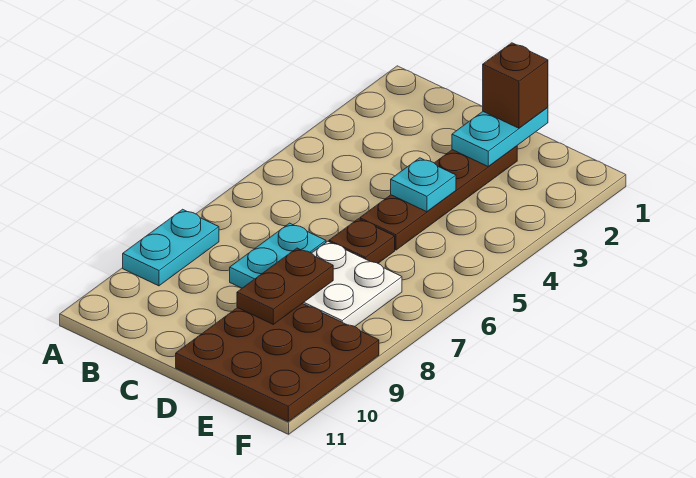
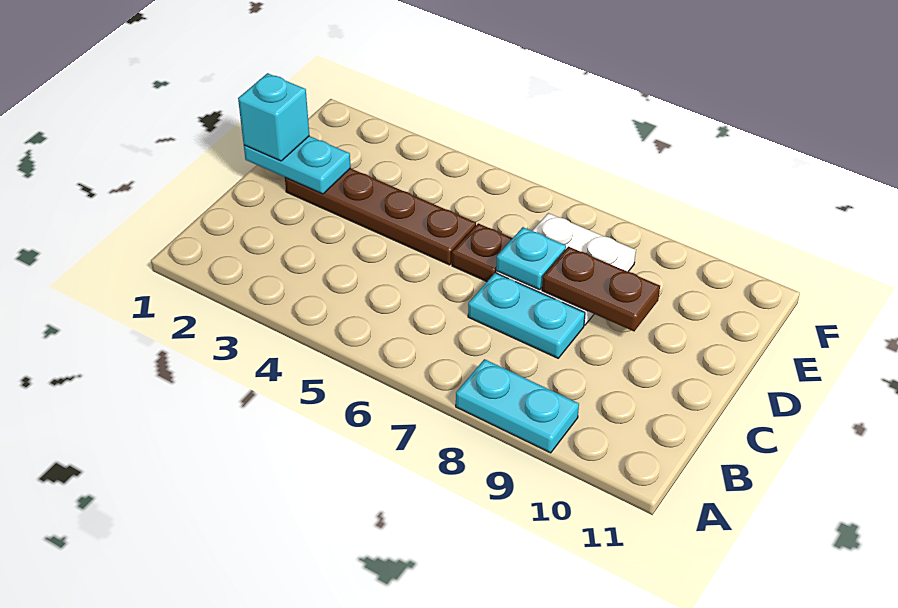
brown brick D1 level 3 -> cyan brick D1 level 3
cyan plate D4 level 2 -> cyan plate D7 level 2
brown plate D9:F11 level 1 -> none

